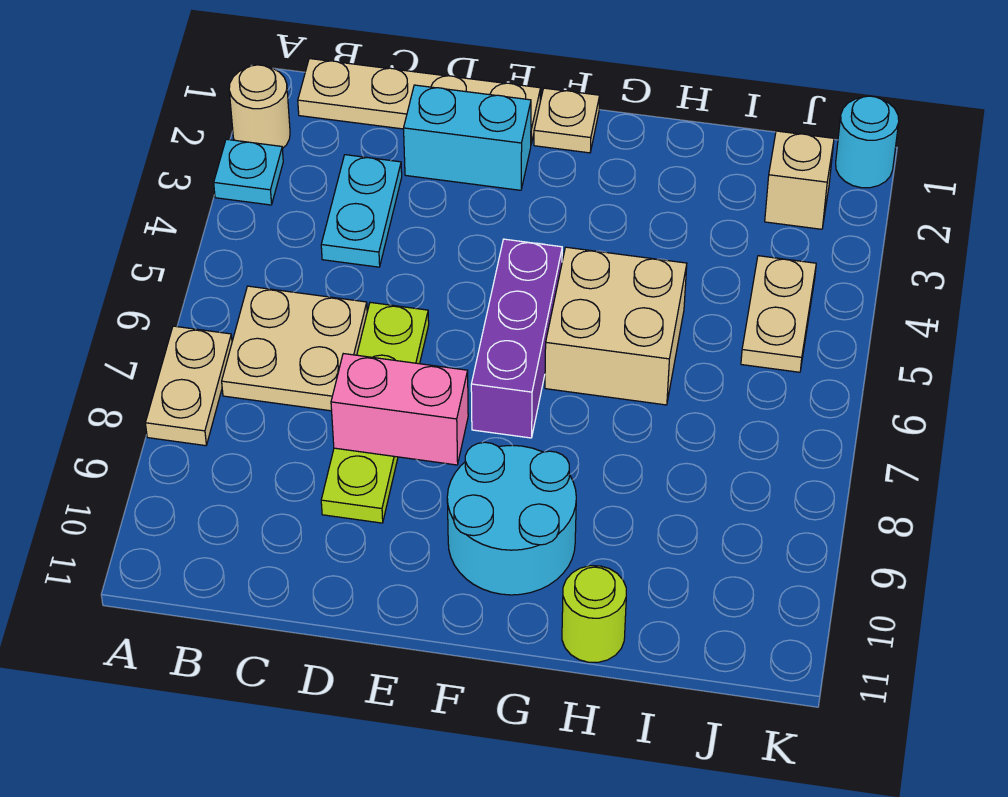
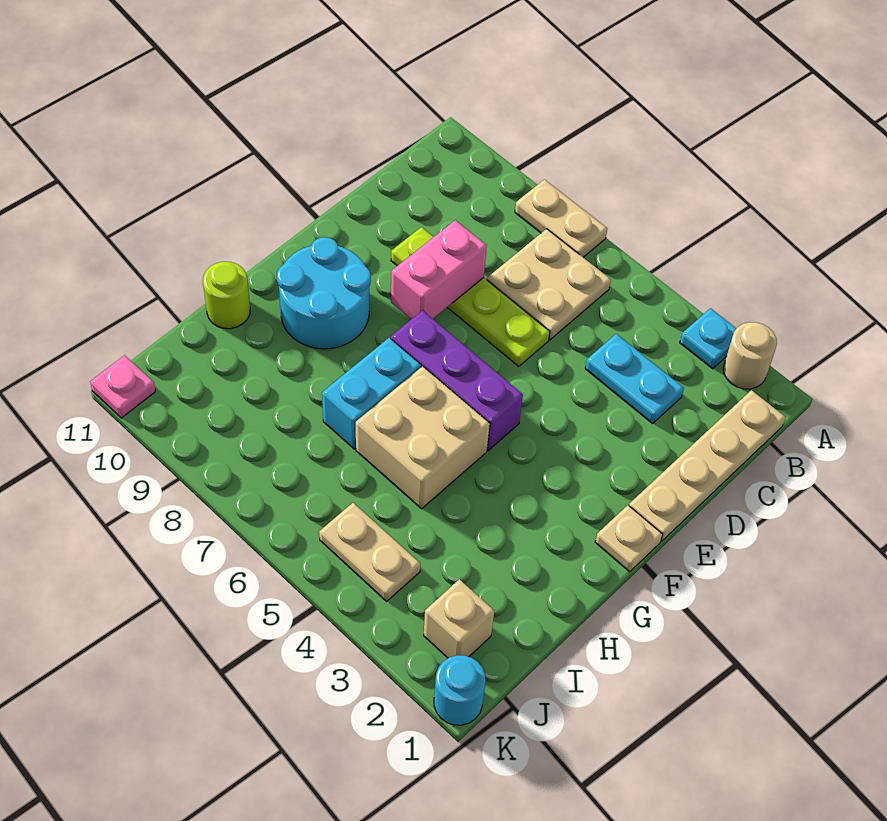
cyan brick D2:E2 level 1 -> cyan brick G7:H7 level 1
none -> pink plate K11 level 1

